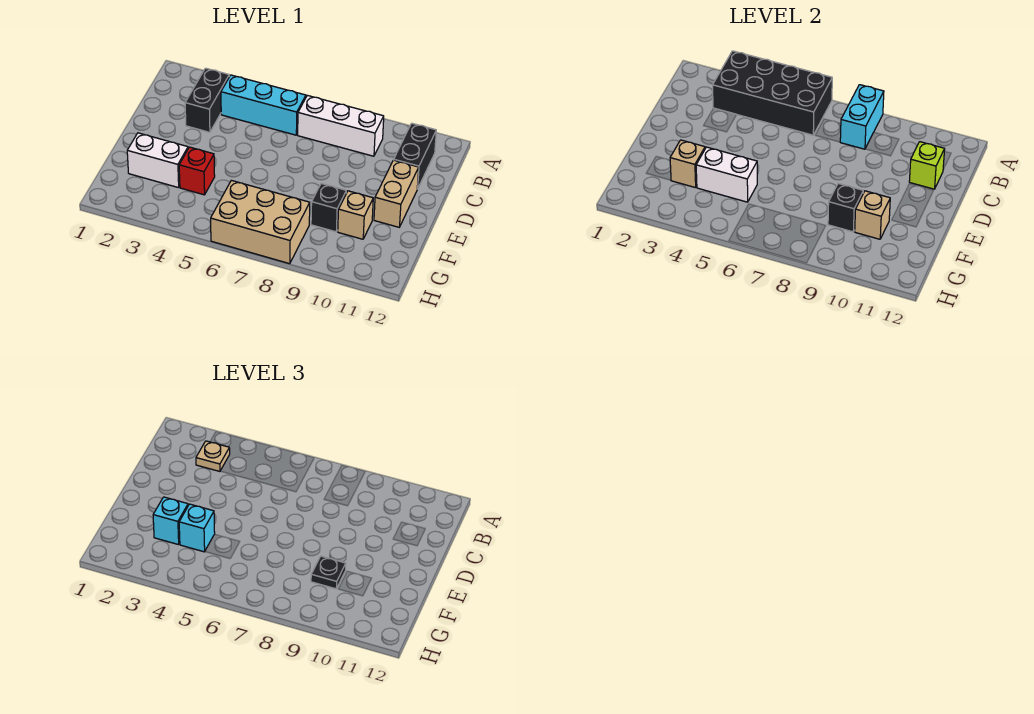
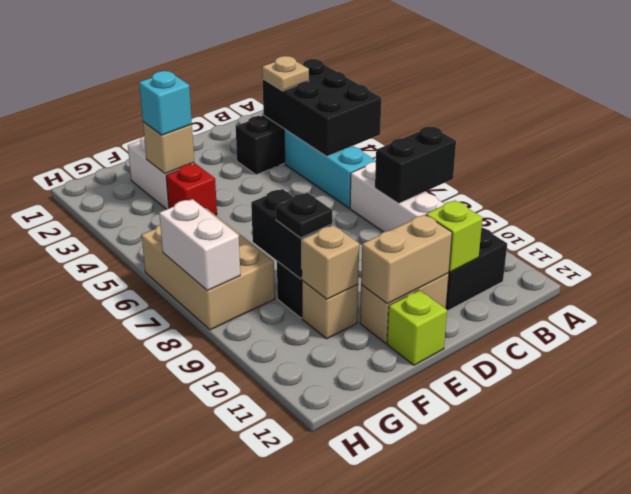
black brick A3:B6 level 2 -> black brick A3:B5 level 2
cyan brick A8:B8 level 2 -> black brick A8:B8 level 2
none -> tan brick D11:E11 level 2
none -> lime brick E12 level 1
white brick F4:F5 level 2 -> white brick H7:H8 level 2
cyan brick F4 level 3 -> none
black brick F9 level 2 -> black brick F8:F9 level 2

